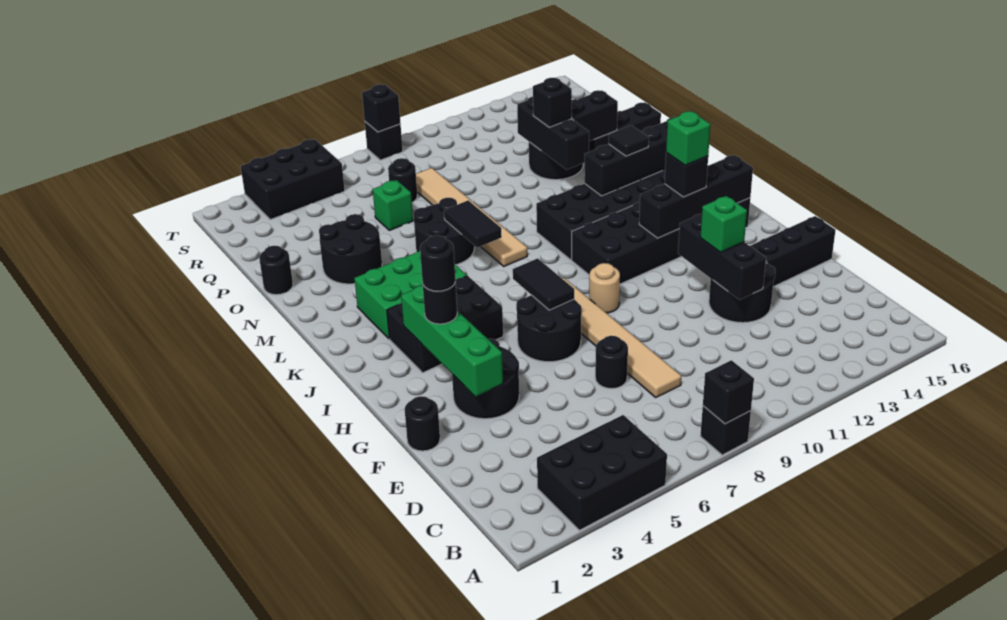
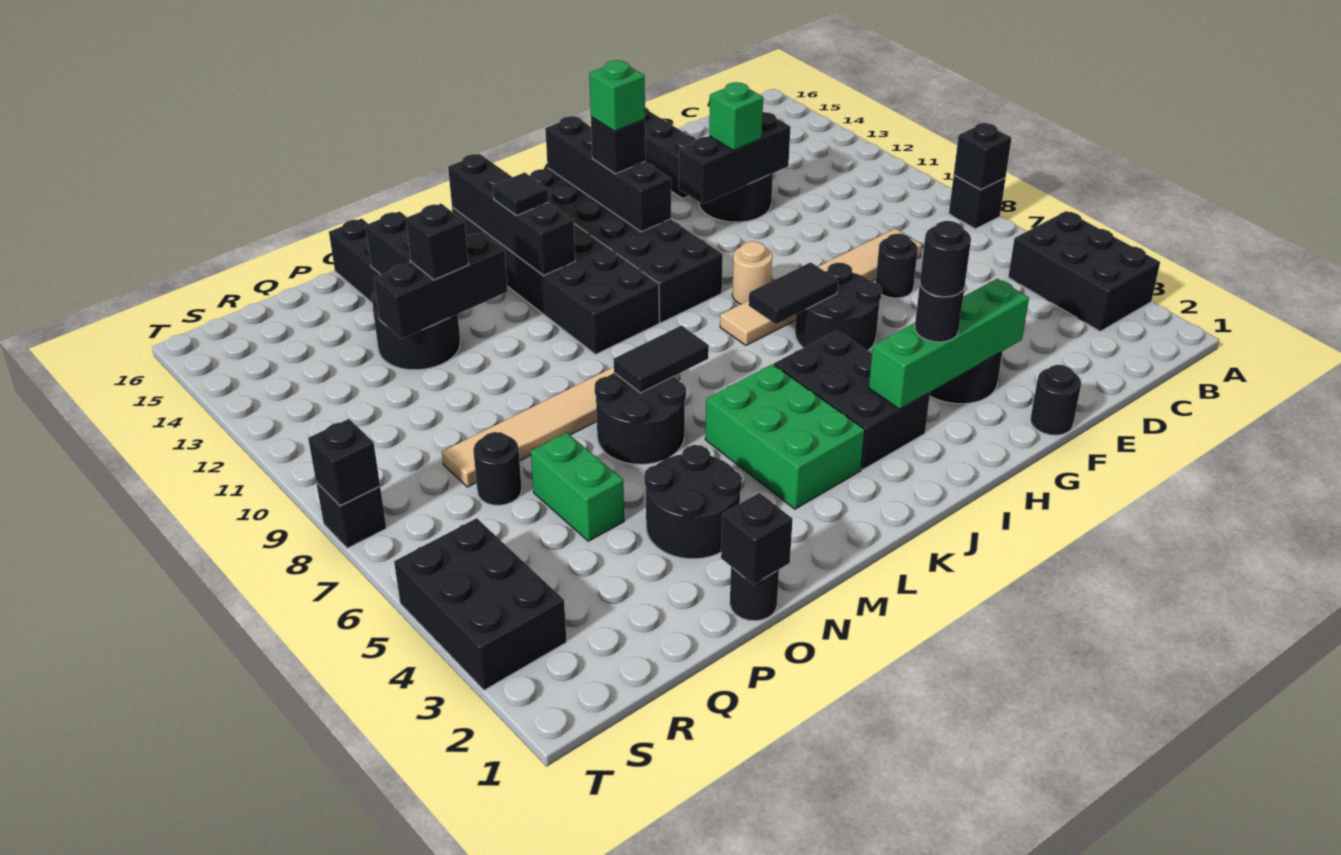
none -> black brick O1 level 2
green brick P6 level 1 -> green brick P5:P6 level 1

